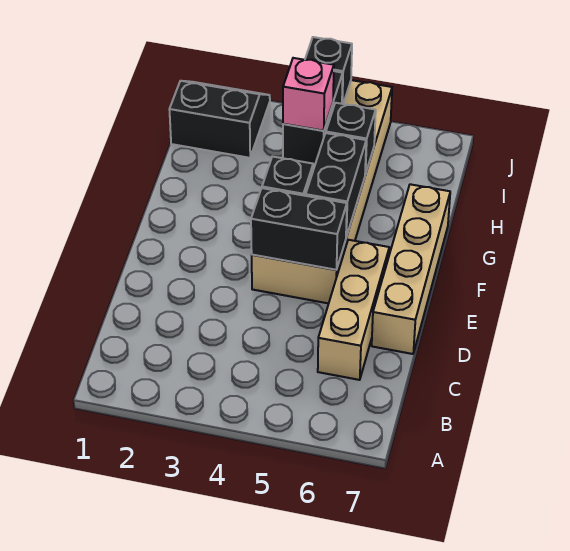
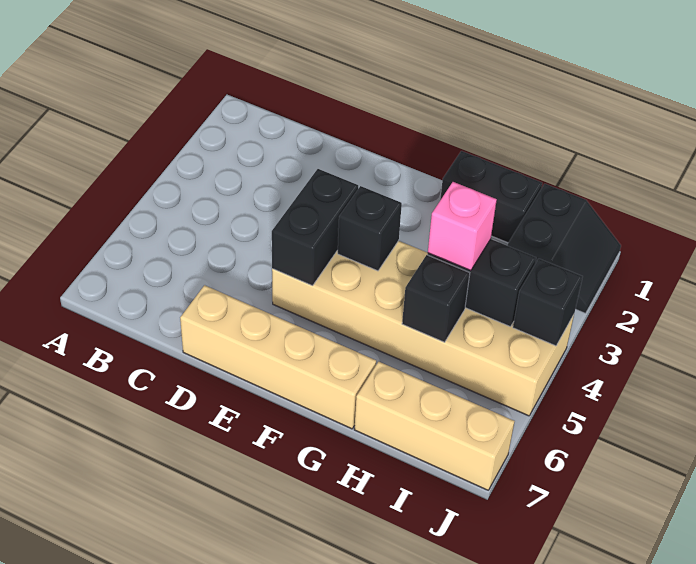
tan brick C6:E6 level 1 -> tan brick H7:J7 level 1
black brick F5:G5 level 2 -> black brick G1:H1 level 1

